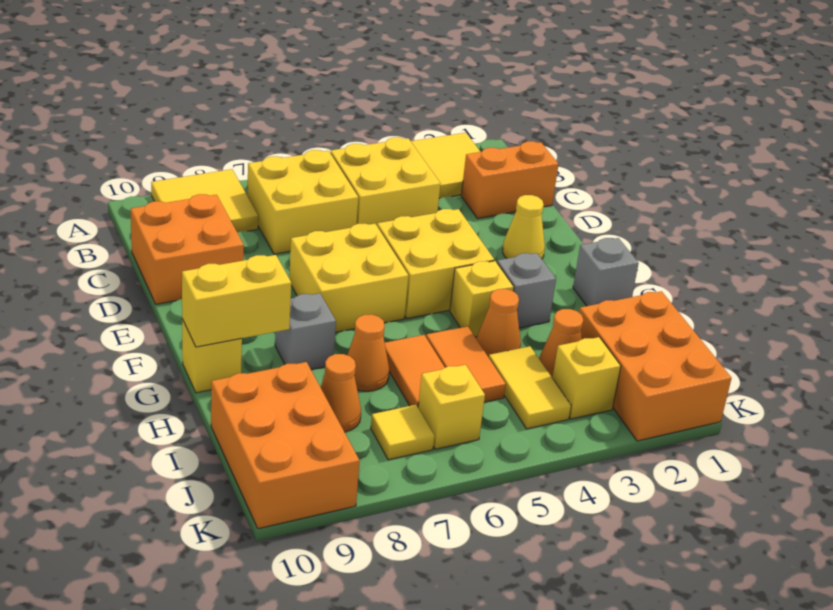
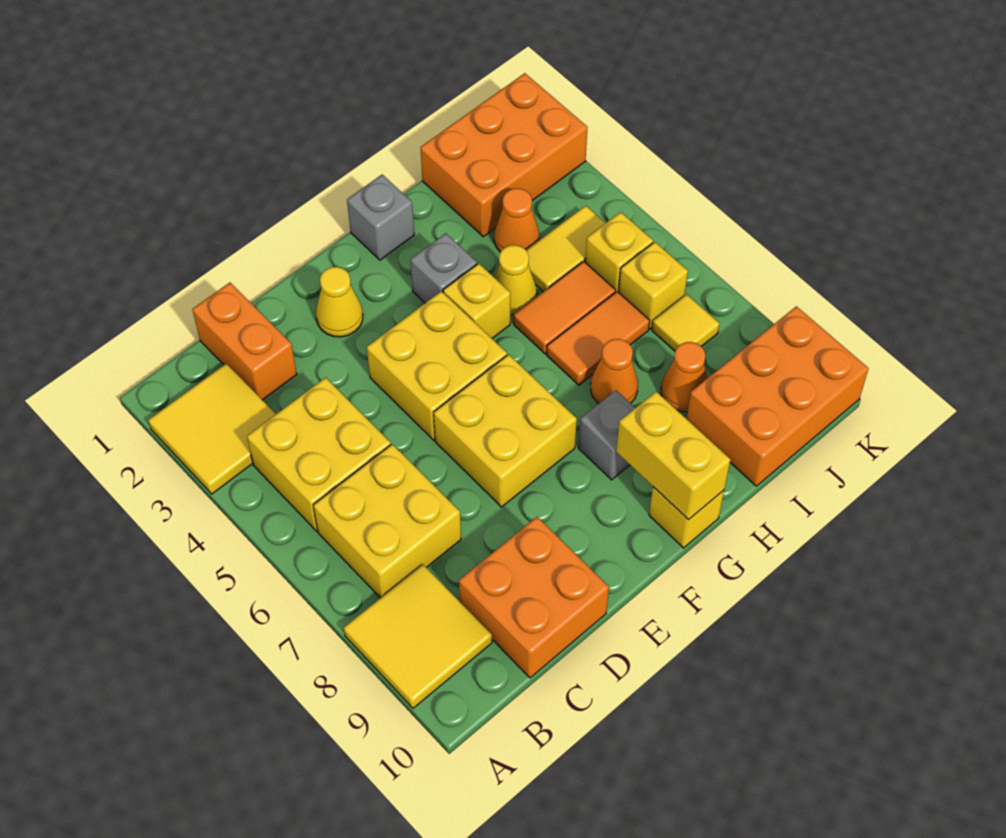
orange cone H4 level 1 -> yellow cone H4 level 1
yellow brick J3 level 1 -> yellow brick J5 level 1

